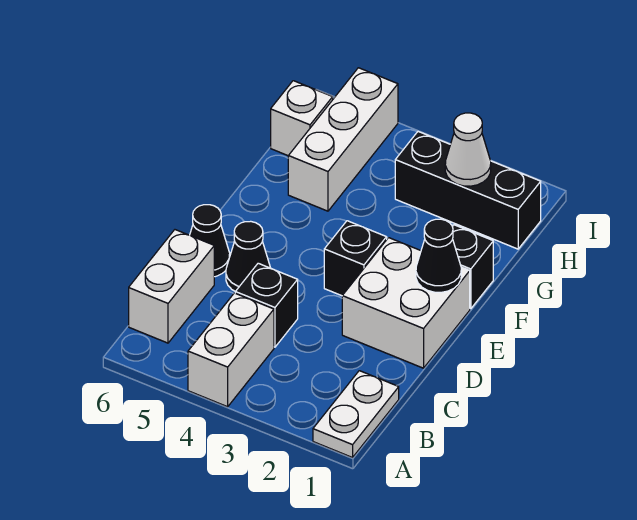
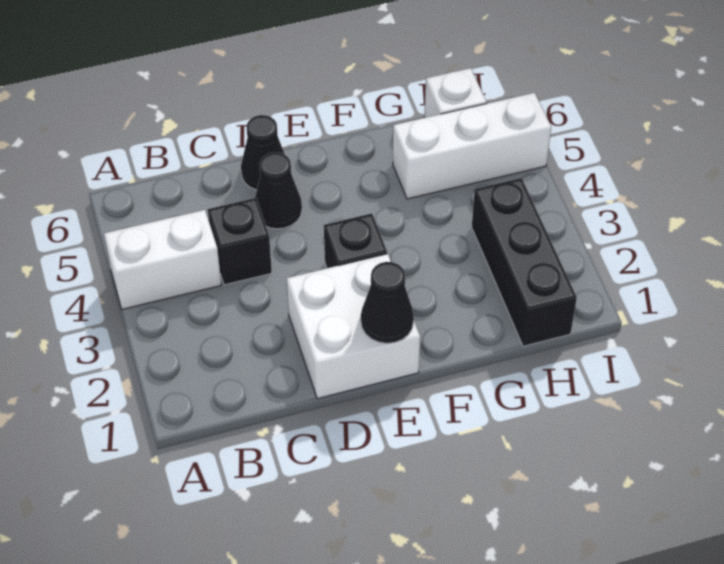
white plate A1:B1 level 1 -> none
white brick B6:C6 level 1 -> none
black brick F1 level 1 -> none
white cone H2 level 2 -> none

